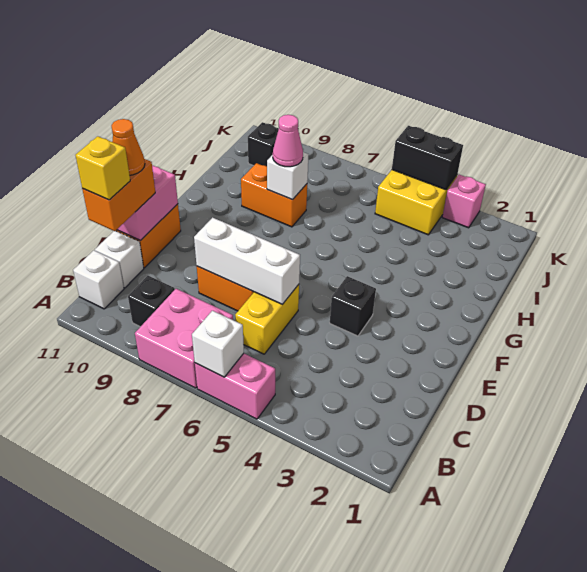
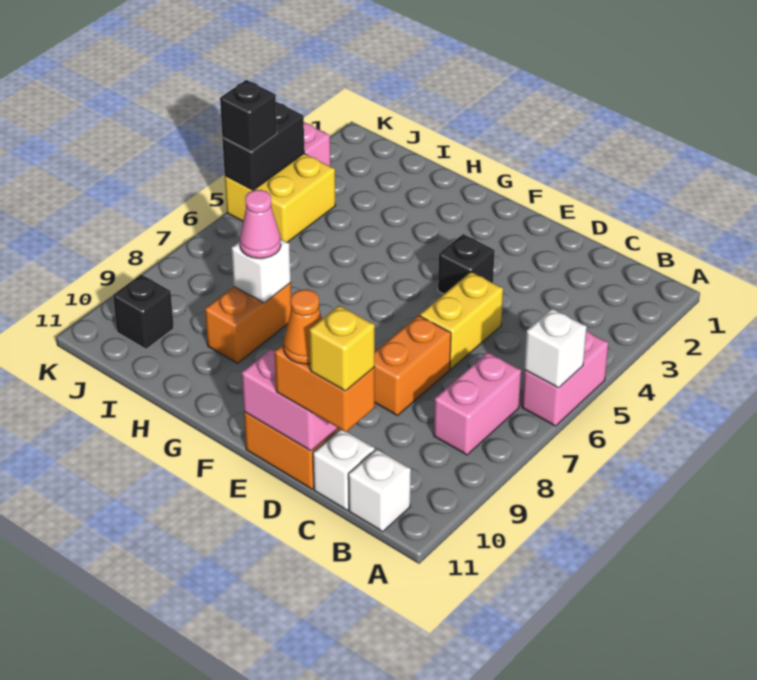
pink brick A7:B8 level 1 -> pink brick B7:B8 level 1
black brick B9 level 1 -> black brick K5 level 3
yellow brick C6:D6 level 1 -> yellow brick D5:D6 level 1
white brick D6:D8 level 2 -> none

